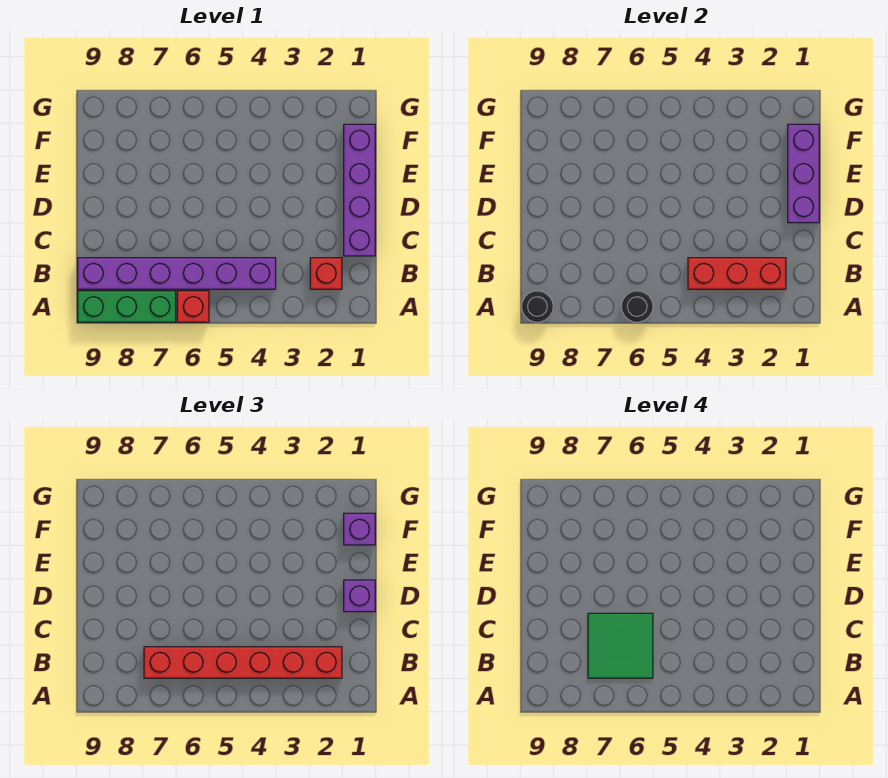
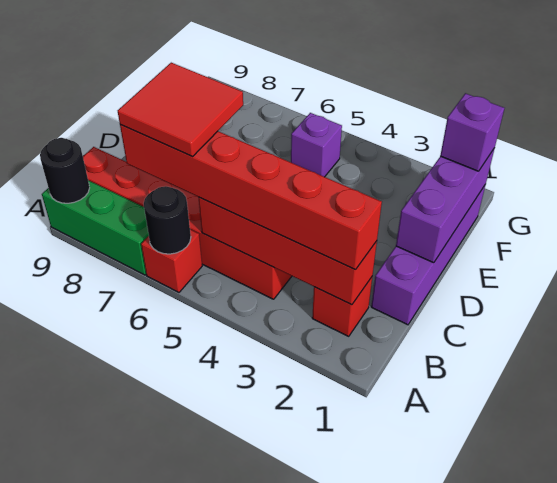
red brick B2:B4 level 2 -> red brick B2:B5 level 2
purple brick B4:B9 level 1 -> red brick B4:B9 level 1
green tile B6:C7 level 4 -> red tile B6:C7 level 4
purple brick D1 level 3 -> purple brick F5 level 1

